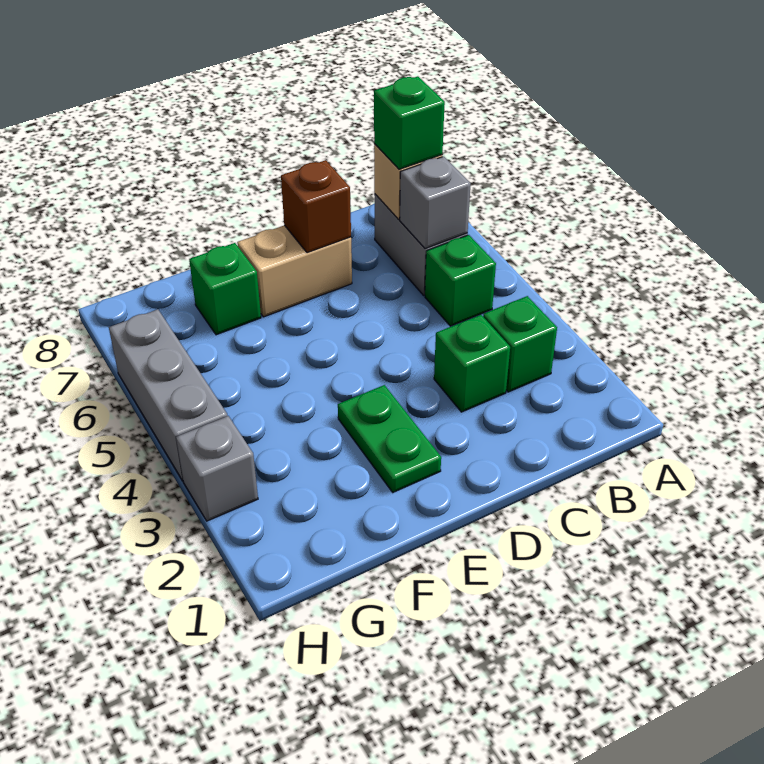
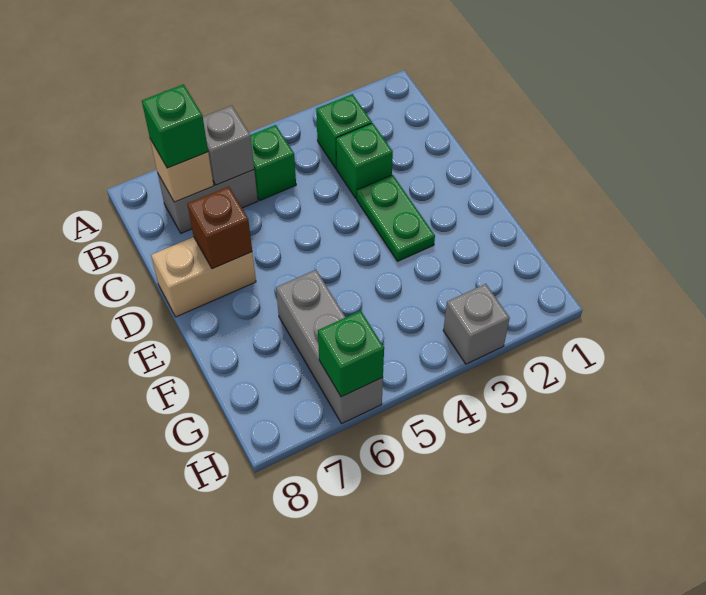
tan brick D7:E7 level 1 -> tan brick D7:D8 level 1
green plate E2:E3 level 1 -> green plate D3:E3 level 1
green brick F7 level 1 -> green brick H6 level 2
grey brick H4:H6 level 1 -> grey brick F6:H6 level 1

